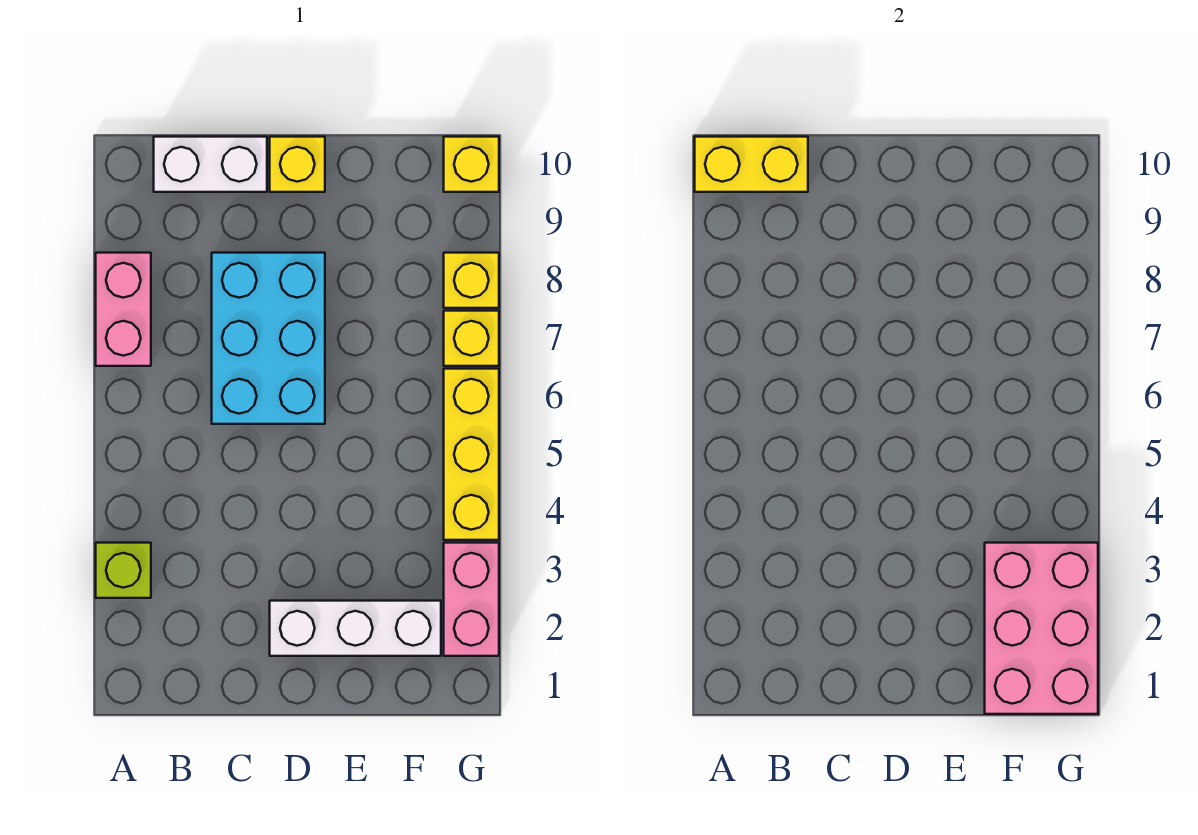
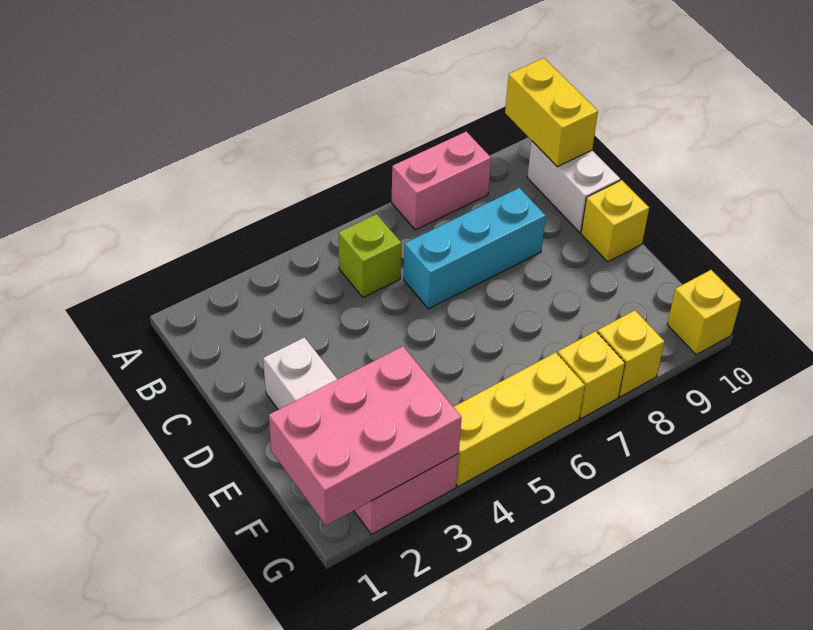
lime brick A3 level 1 -> lime brick B5 level 1
cyan brick C6:D8 level 1 -> cyan brick C6:C8 level 1

